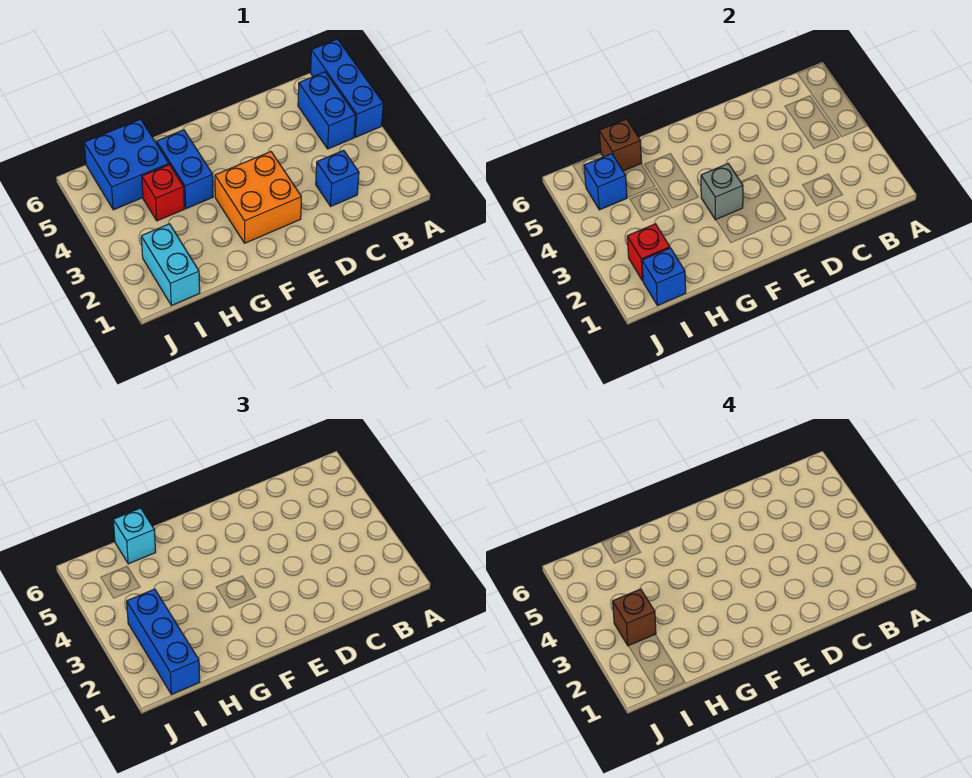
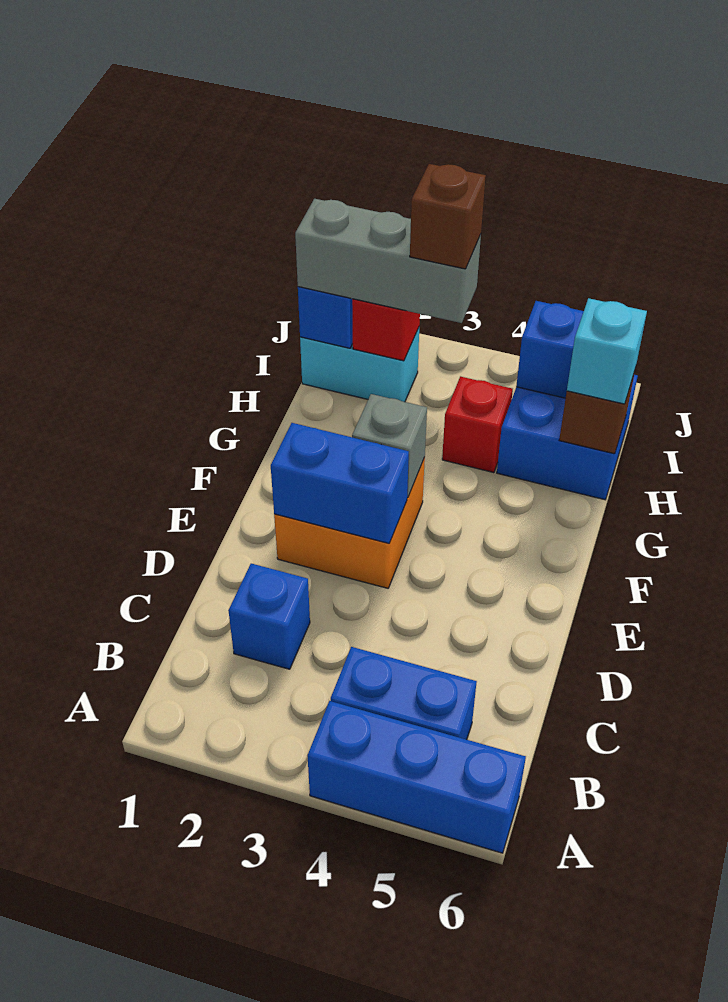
blue brick G4:G5 level 1 -> blue brick E2:E3 level 2
blue brick I1:I3 level 3 -> grey brick I1:I3 level 3

